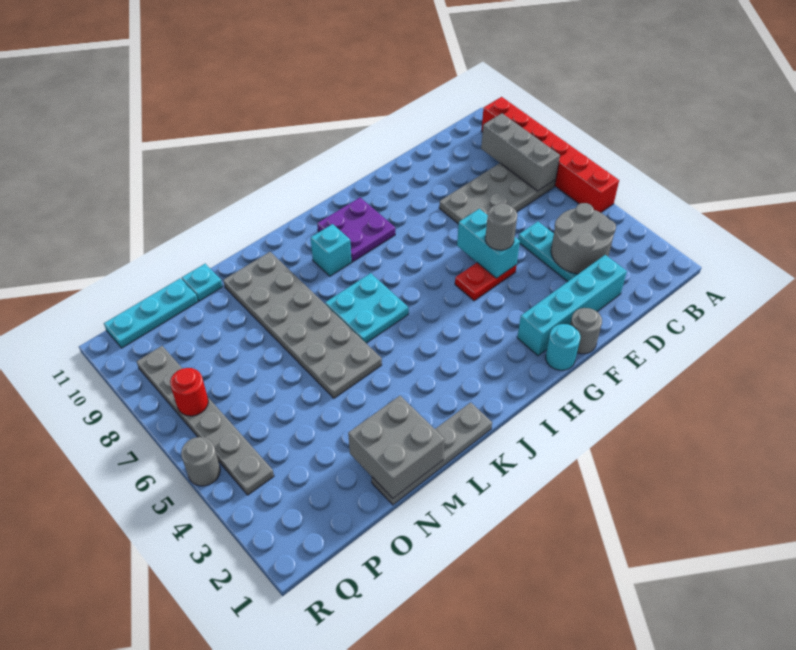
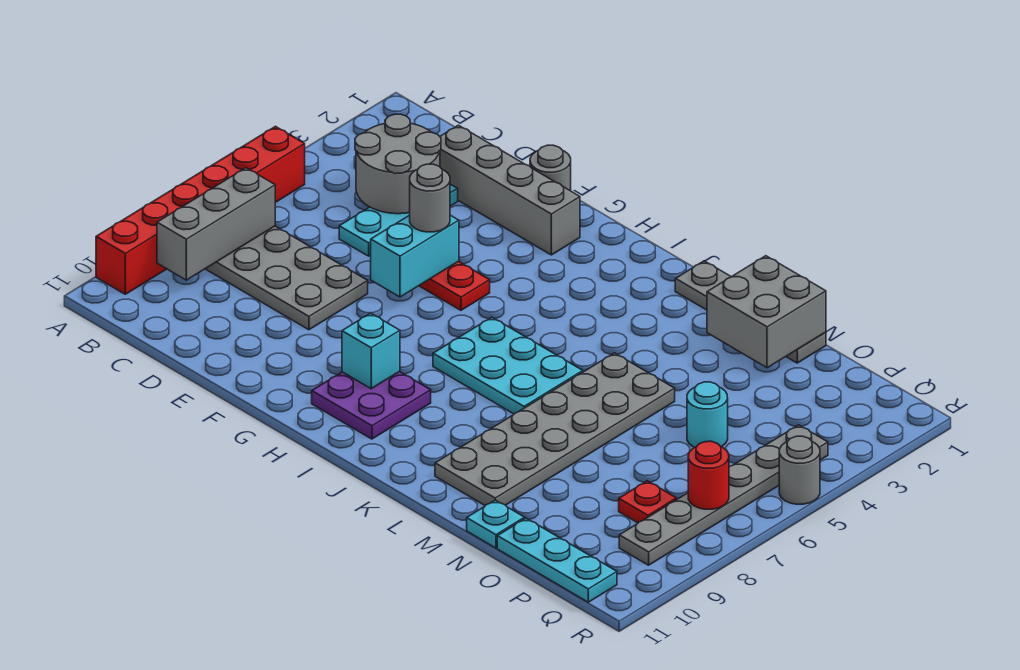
cyan brick D2:G2 level 1 -> grey brick D2:G2 level 1
cyan round brick G1 level 1 -> cyan round brick O5 level 1
cyan plate J6:K7 level 1 -> cyan plate I6:K7 level 1
cyan brick J9 level 1 -> cyan brick H9 level 2
none -> red plate P8 level 1

